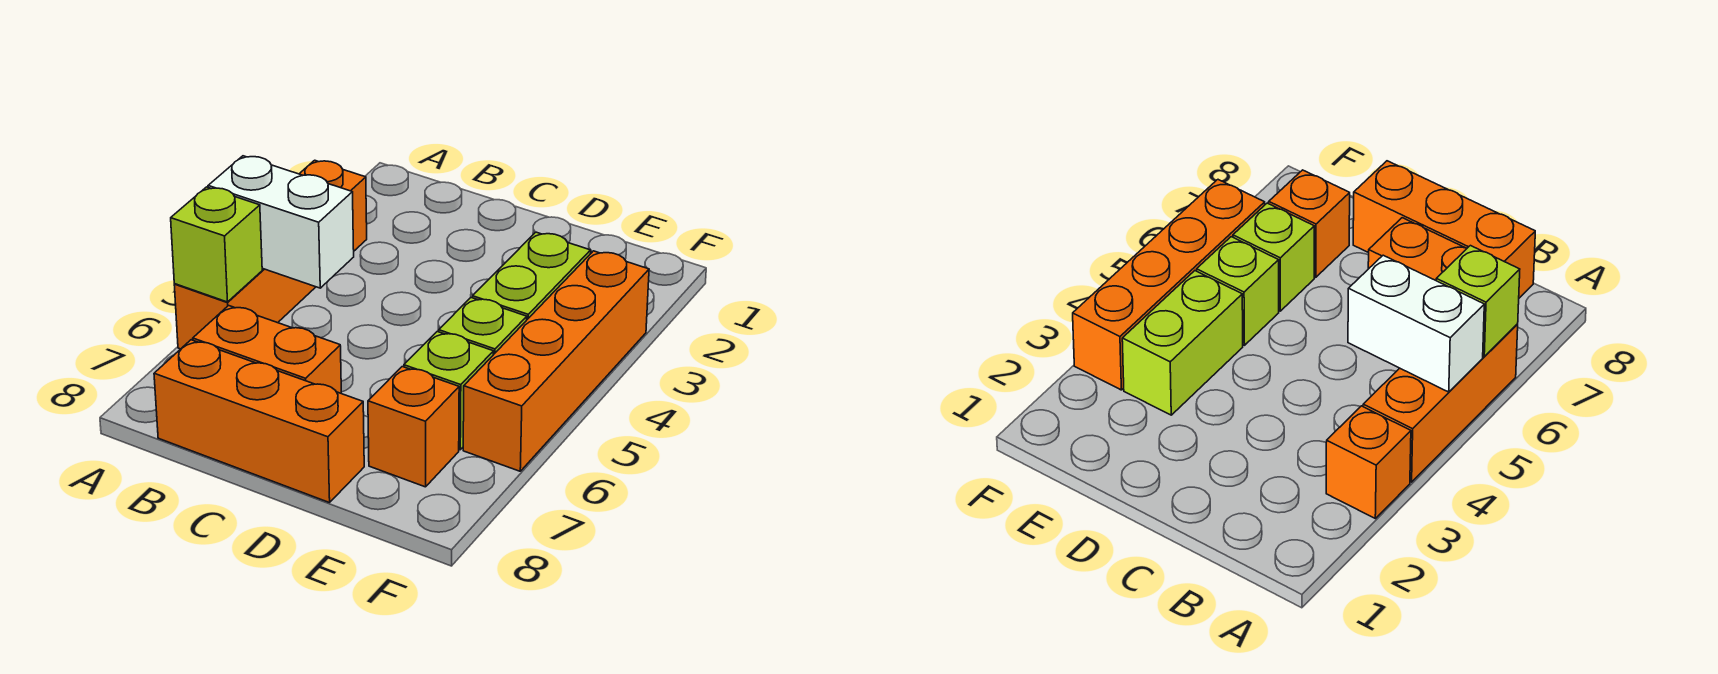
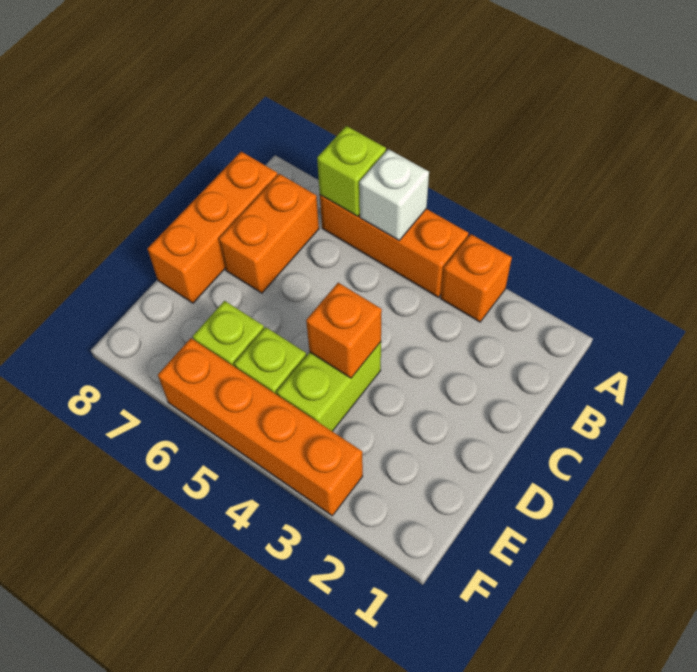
white brick A5:B5 level 2 -> white brick A5 level 2
lime brick E3:E4 level 1 -> lime brick D4:E4 level 1
orange brick E7 level 1 -> orange brick D4 level 2

